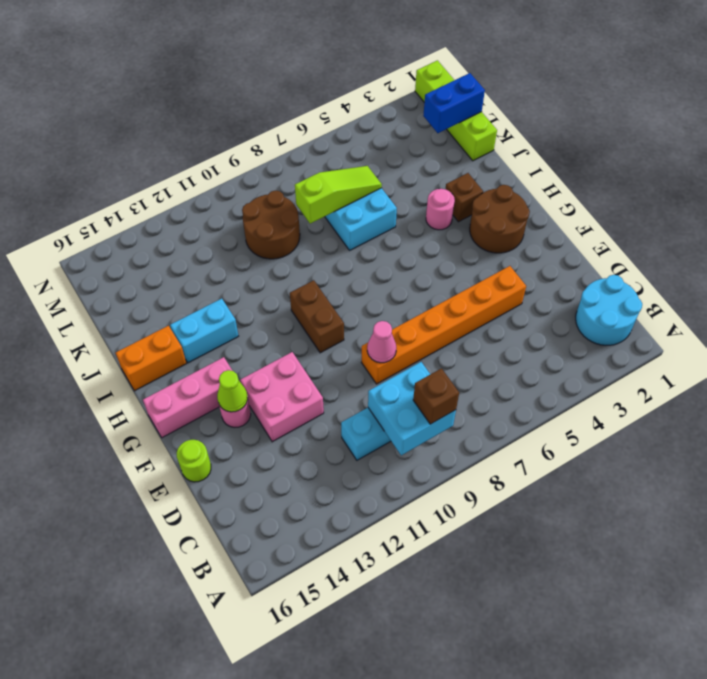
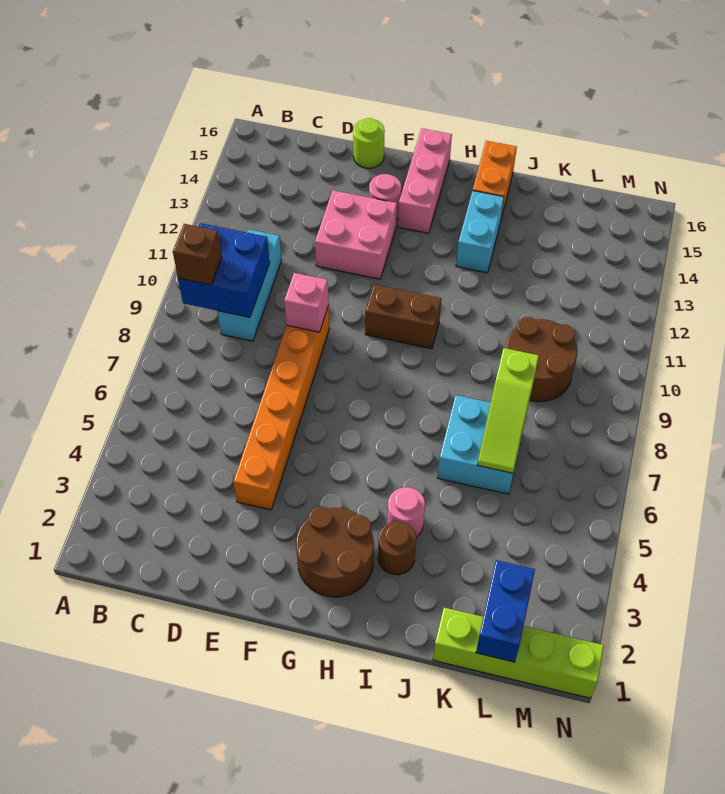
cyan round brick B1:C2 level 1 -> none
cyan brick B9:C10 level 2 -> blue brick B9:C10 level 2
pink cone E9 level 2 -> pink brick E9 level 2
lime cone F14 level 2 -> none
brown brick I3 level 1 -> brown round brick I3 level 1

